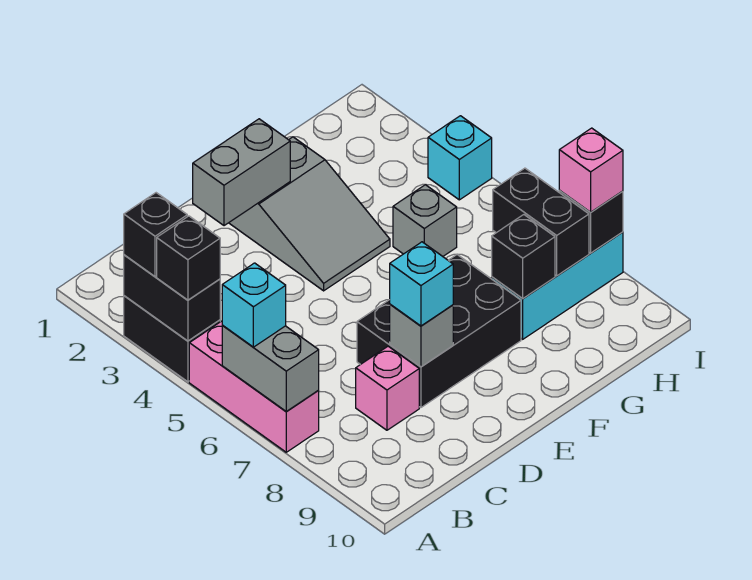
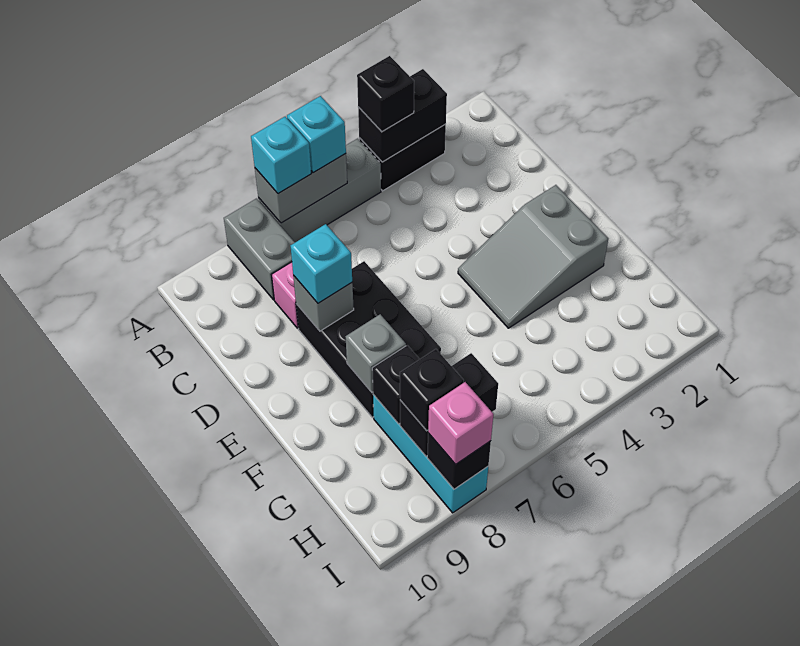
black brick A3 level 3 -> black brick H8 level 3
pink brick A5:A7 level 1 -> grey brick A5:A7 level 1
grey brick D2:E2 level 2 -> grey brick A8:B8 level 1
grey brick G5 level 1 -> grey brick F8 level 2
cyan brick I4 level 1 -> cyan brick A7 level 3

